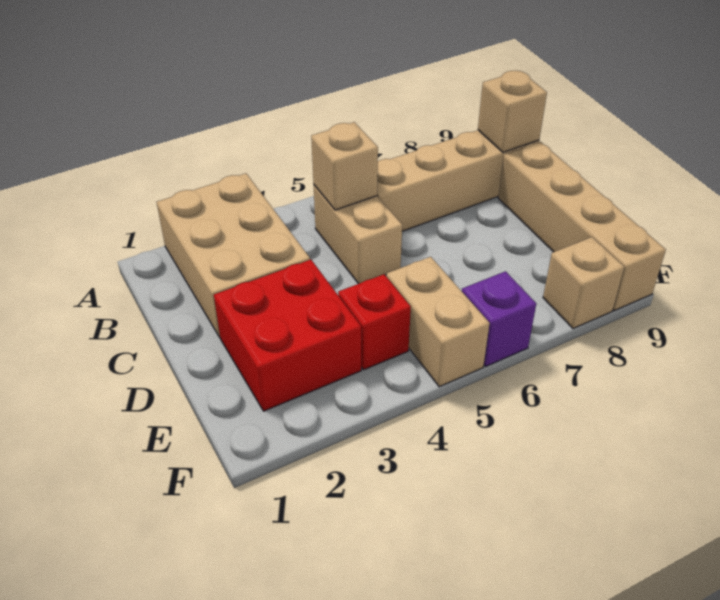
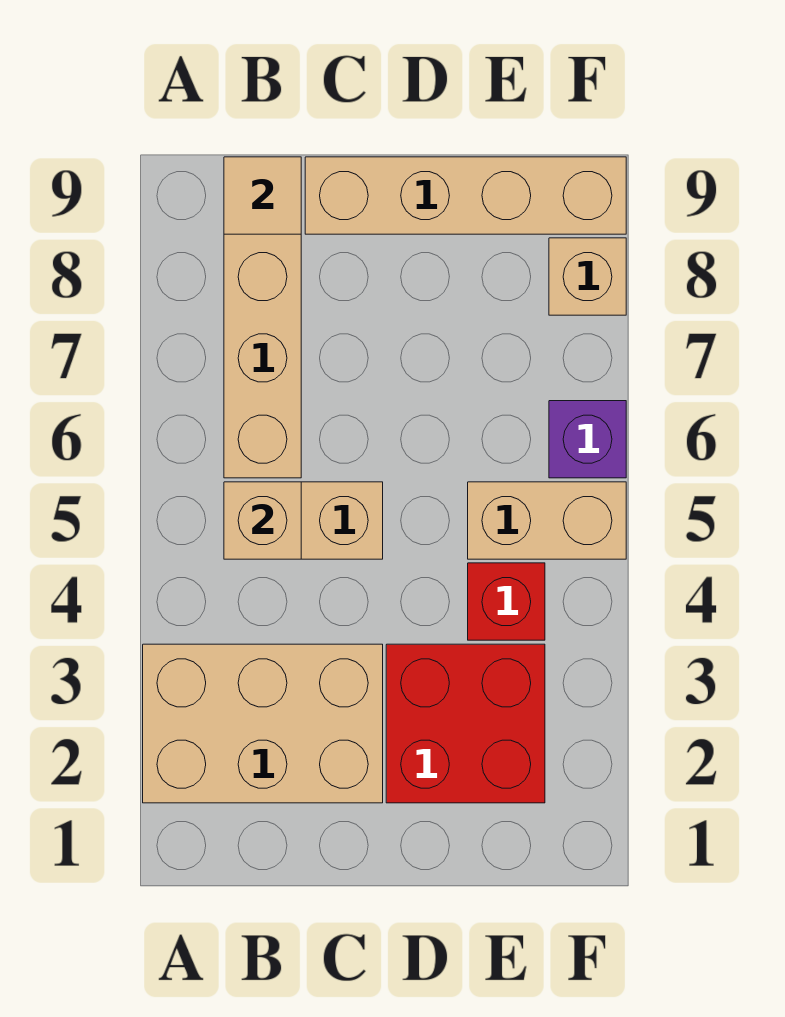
tan brick B9 level 2 -> tan tile B9 level 2

